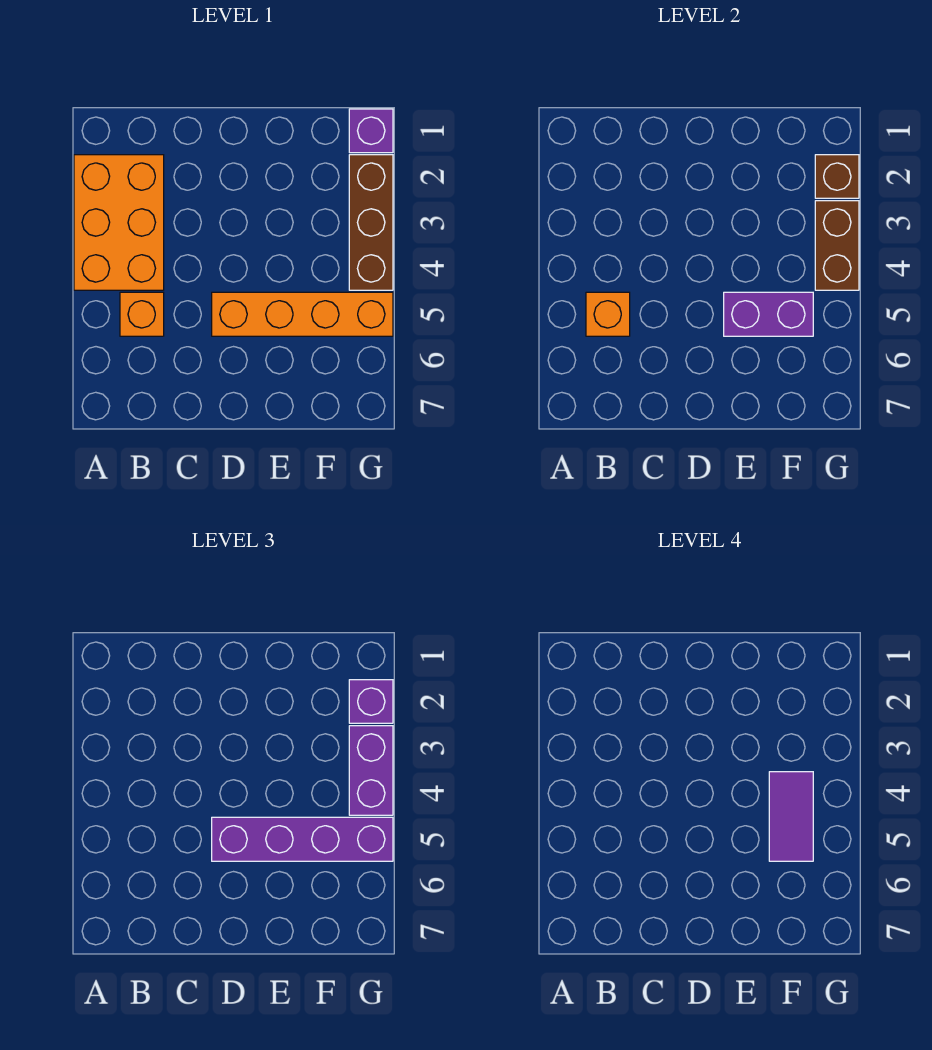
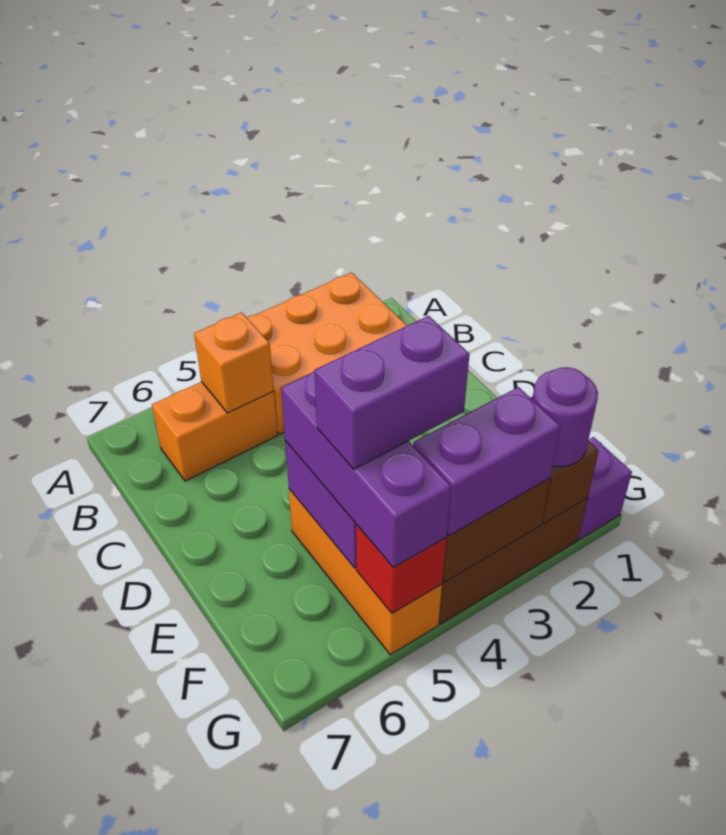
orange brick B5 level 1 -> orange brick B5:B6 level 1
orange brick D5:G5 level 1 -> orange brick E5:G5 level 1
purple brick D5:G5 level 3 -> purple brick E5:G5 level 3
purple tile F4:F5 level 4 -> purple brick F4:F5 level 4
purple brick G2 level 3 -> purple round brick G2 level 3
none -> red brick G5 level 2

